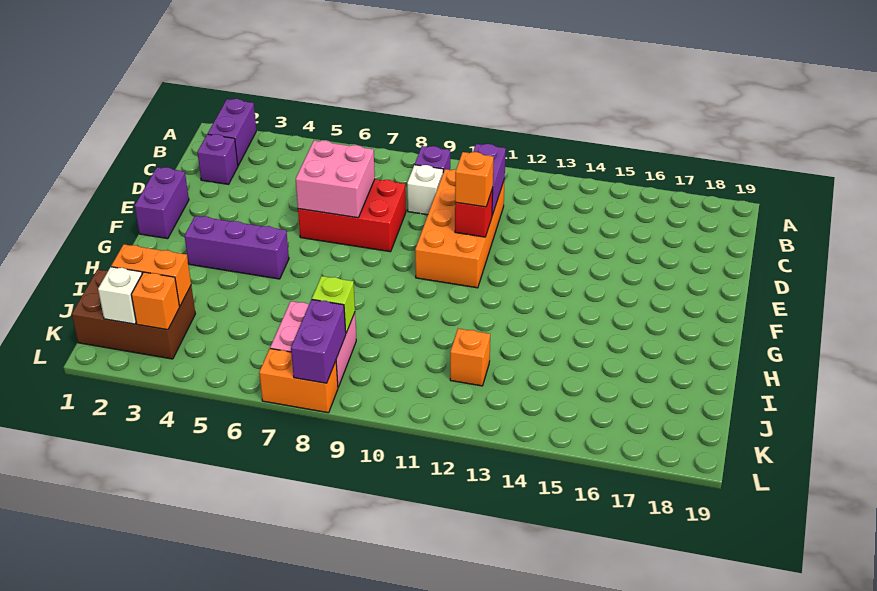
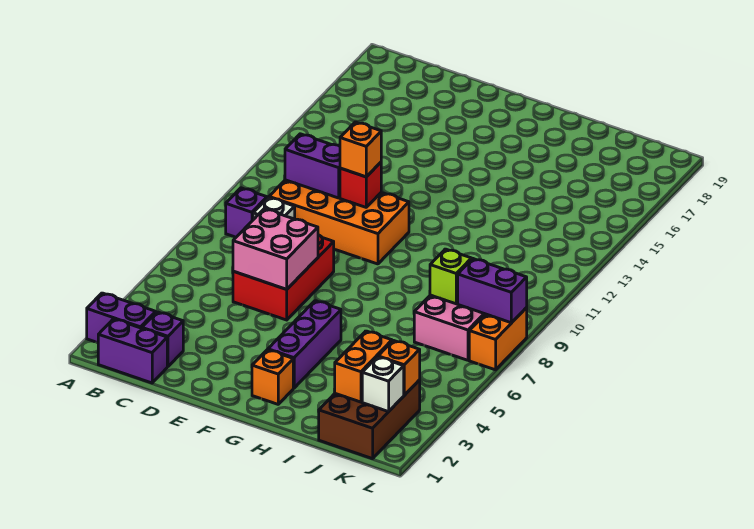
purple brick E1:F1 level 1 -> purple brick B1:C1 level 1
orange brick J12 level 1 -> orange brick G2 level 1

